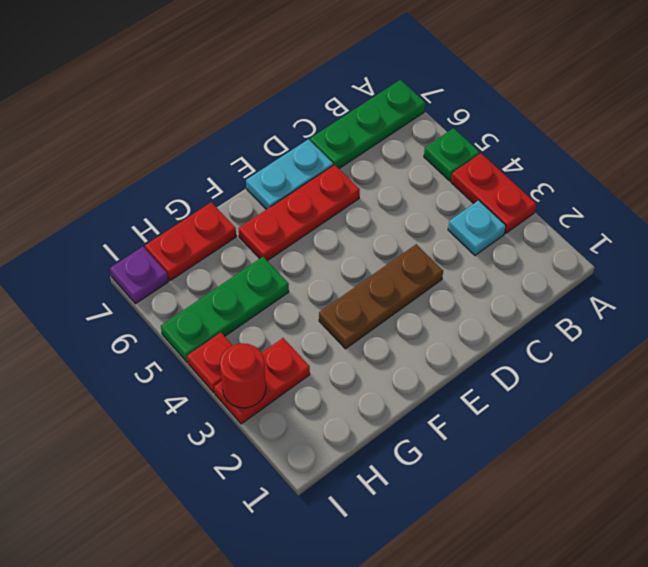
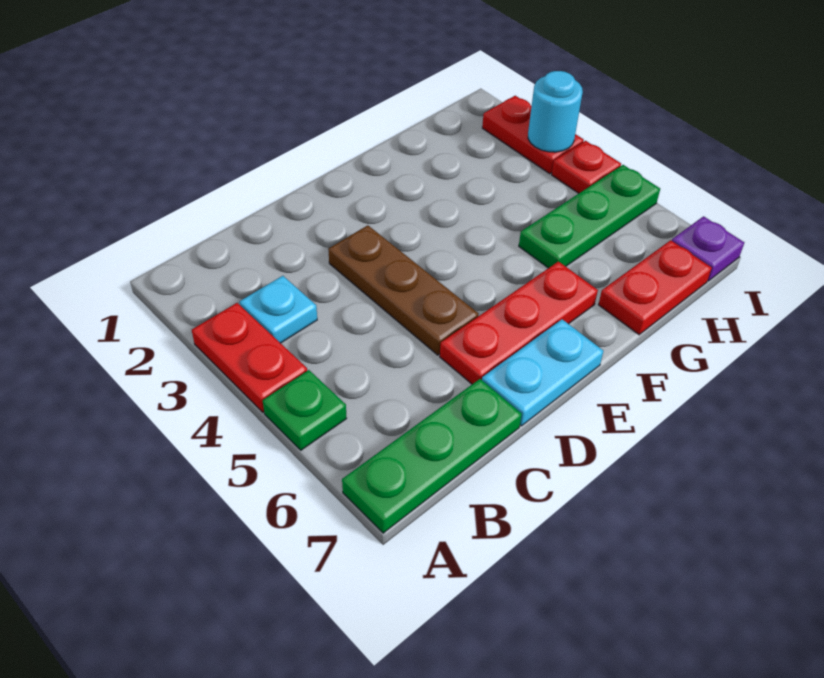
brown plate D3:F3 level 1 -> brown plate D3:D5 level 1
red plate H3:I3 level 1 -> red plate I2:I3 level 1
red round brick I3 level 2 -> cyan round brick I3 level 2

